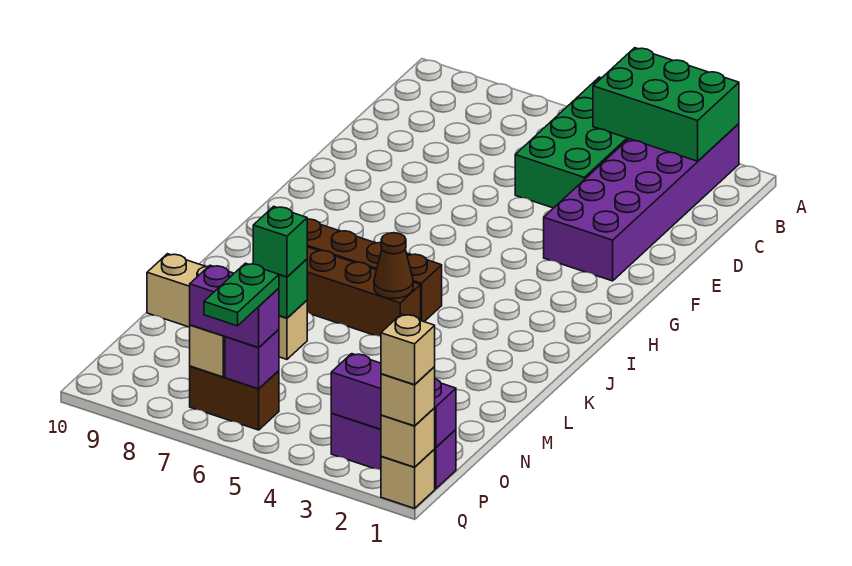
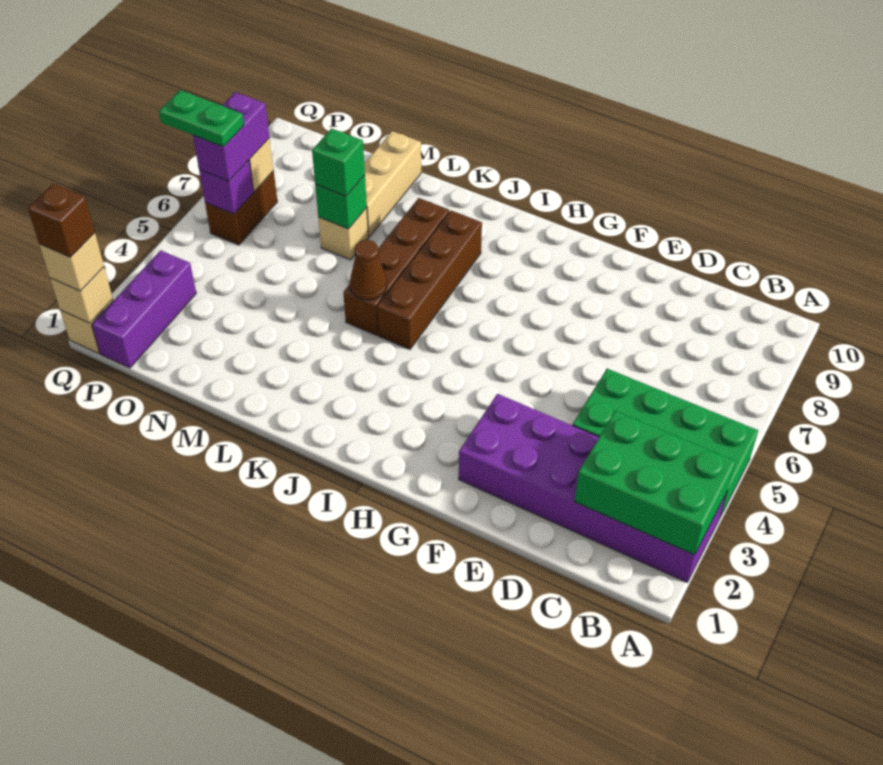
green brick A2:B4 level 2 -> green brick A2:C3 level 2
purple brick P1:P3 level 2 -> none
tan brick Q1 level 4 -> brown brick Q1 level 4

